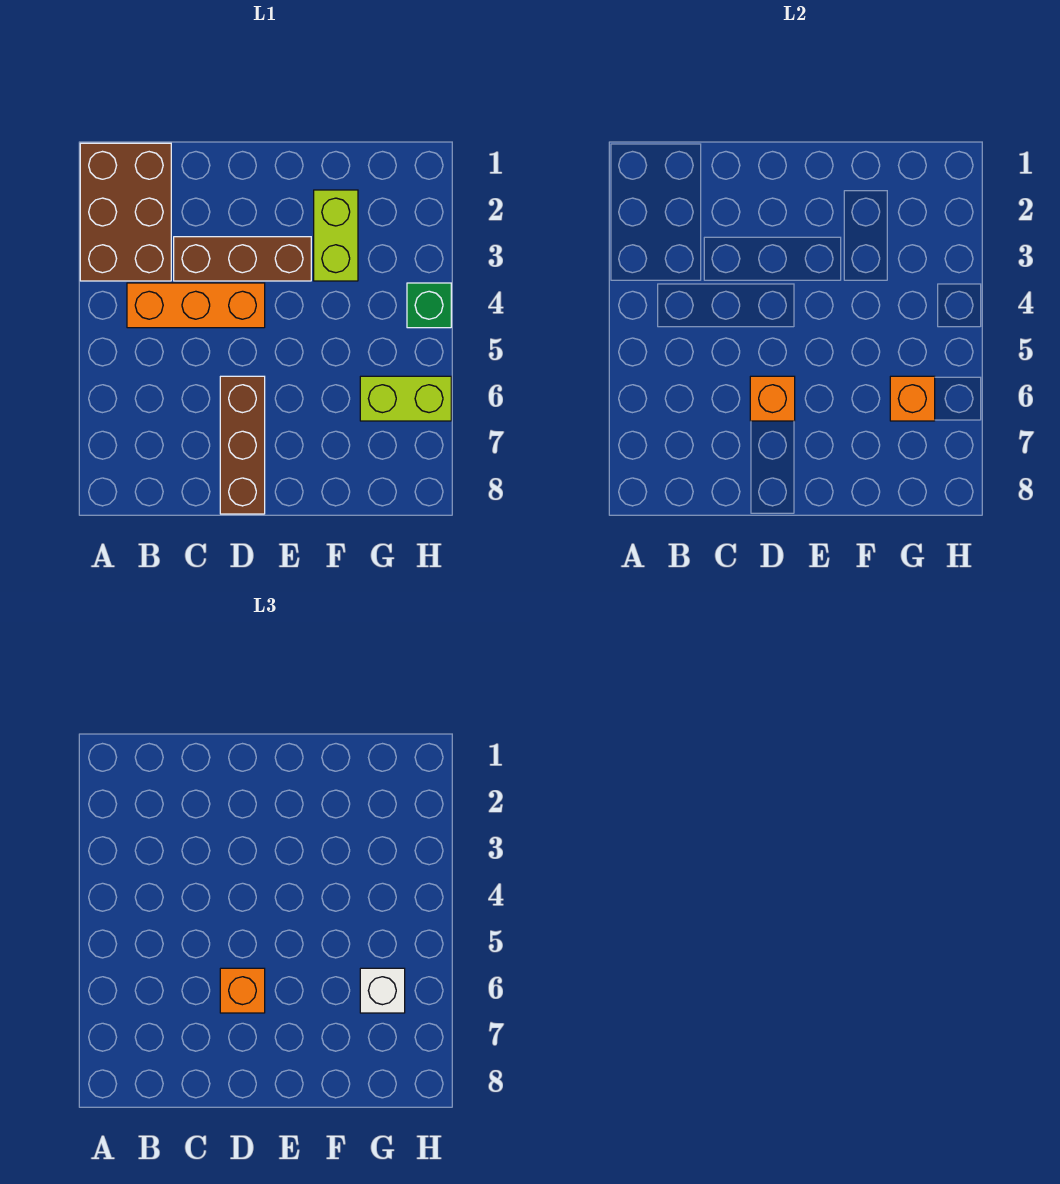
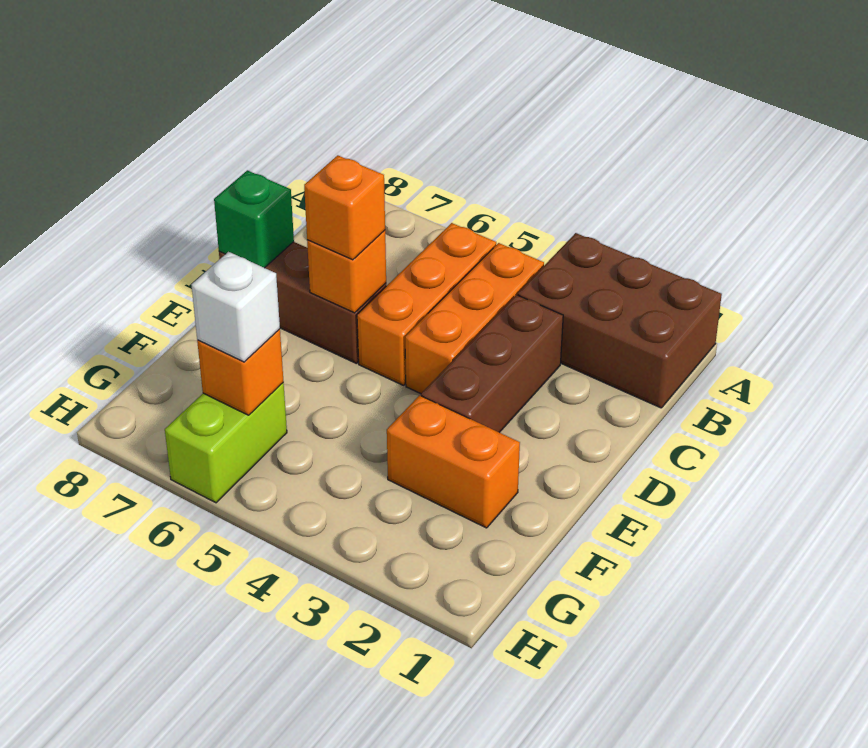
none -> orange brick B5:D5 level 1
lime brick F2:F3 level 1 -> orange brick F2:F3 level 1
green brick H4 level 1 -> green brick D8 level 2

